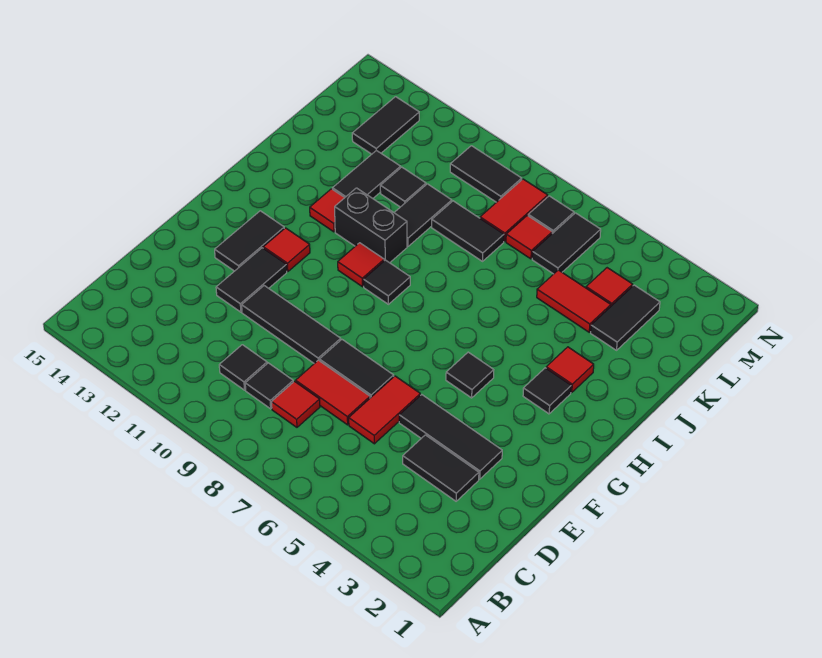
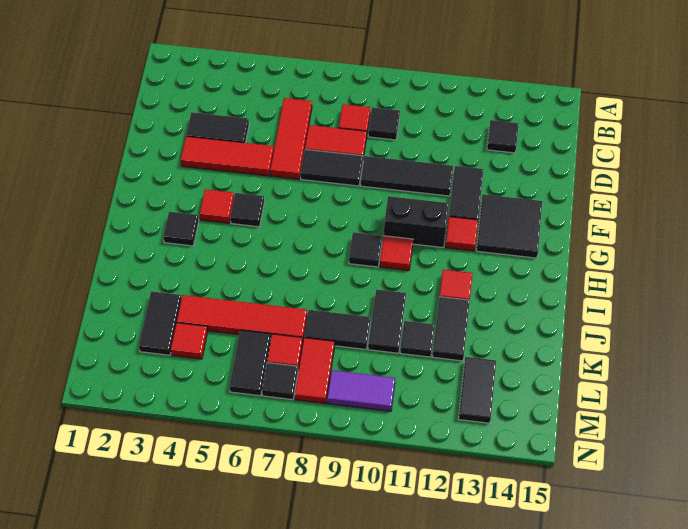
black tile C10 level 1 -> black tile C13 level 1
red tile D6:E6 level 1 -> red tile C6:E6 level 1
black tile E3:E5 level 1 -> red tile E3:E5 level 1
black tile F13:G13 level 1 -> black tile F13:G14 level 1
red tile I3 level 1 -> red tile G4 level 1
black brick I10:I11 level 1 -> black brick G10:G11 level 1
red tile K4:K5 level 1 -> red tile K4:K7 level 1
black tile M9:M10 level 1 -> purple tile M9:M10 level 1

